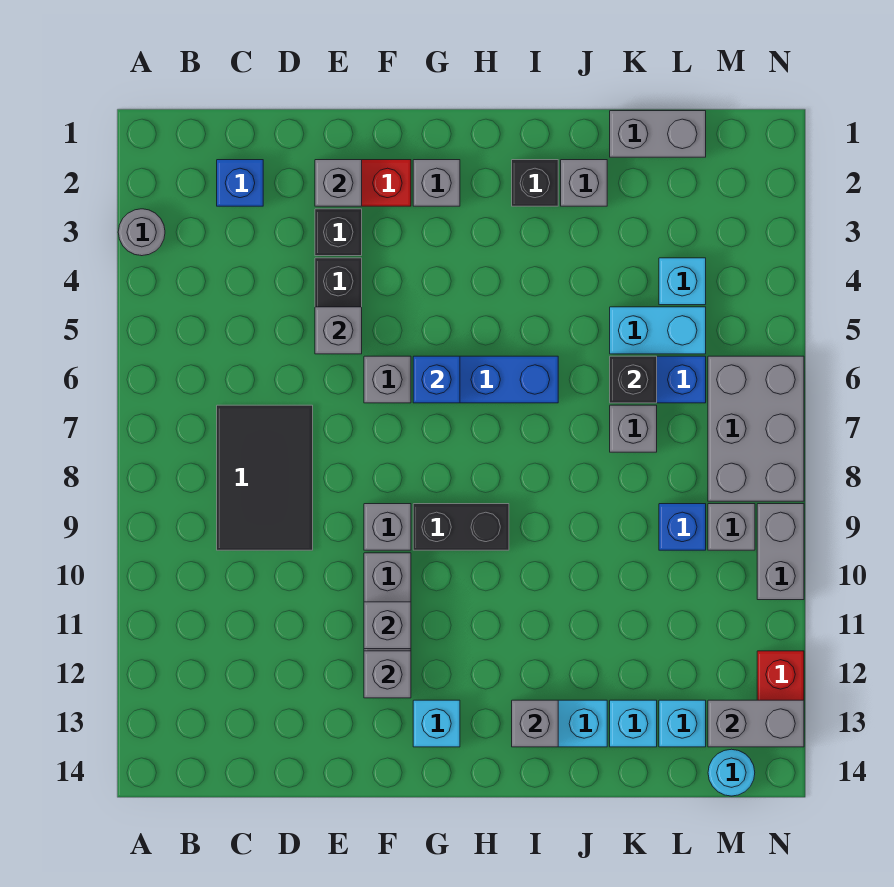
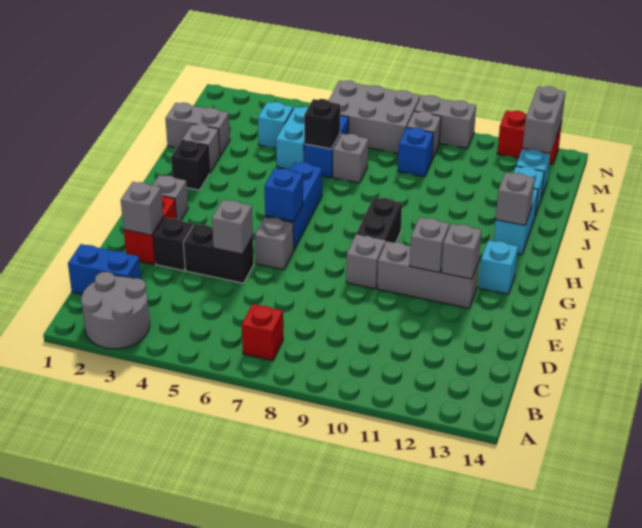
grey round brick A3 level 1 -> grey round brick A2:B3 level 1
none -> red brick B7 level 1
blue brick C2 level 1 -> blue brick C1:C2 level 1
black tile C7:D9 level 1 -> none
grey brick K1:L1 level 1 -> grey brick K1:K2 level 1
cyan round brick M14 level 1 -> none

